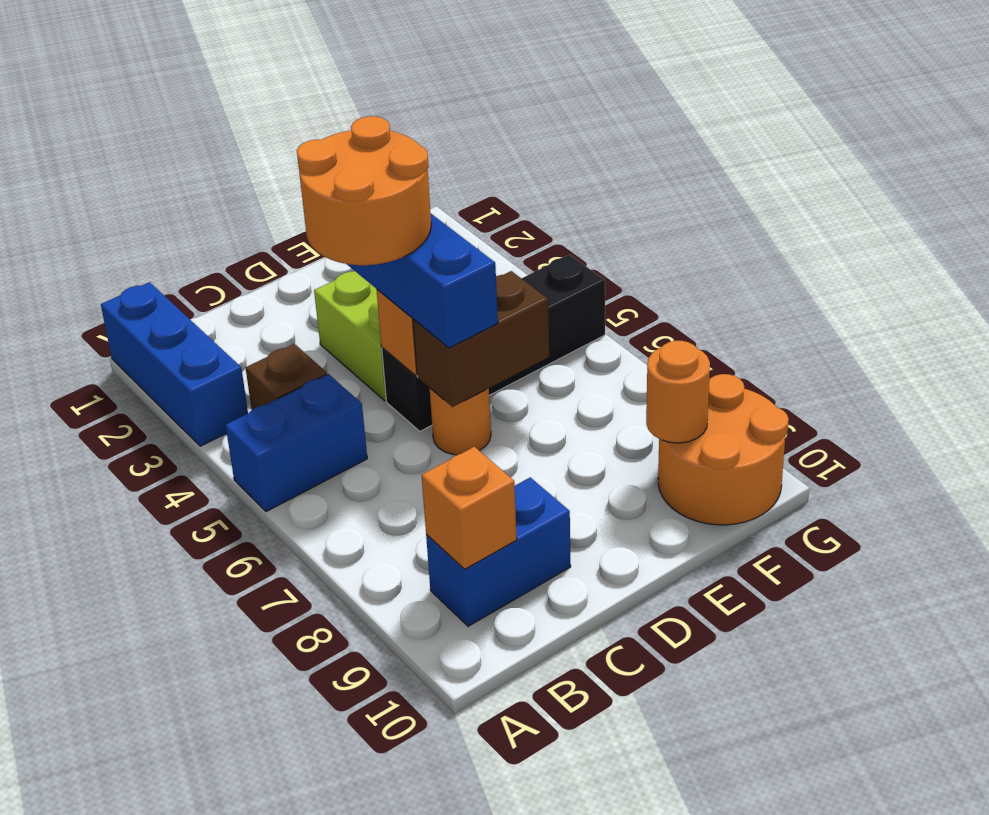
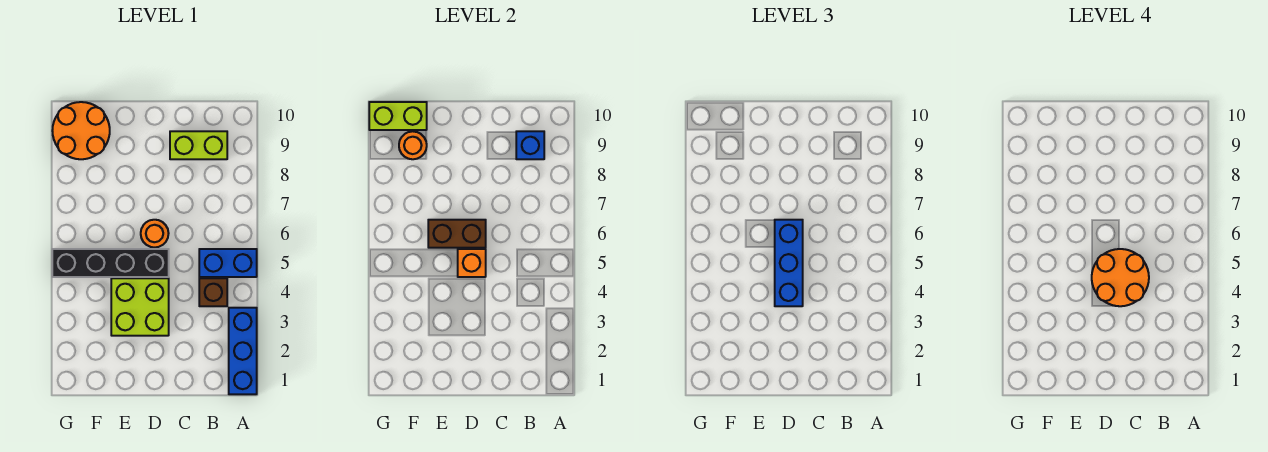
blue brick B9:C9 level 1 -> lime brick B9:C9 level 1
orange brick B9 level 2 -> blue brick B9 level 2
none -> lime brick F10:G10 level 2

